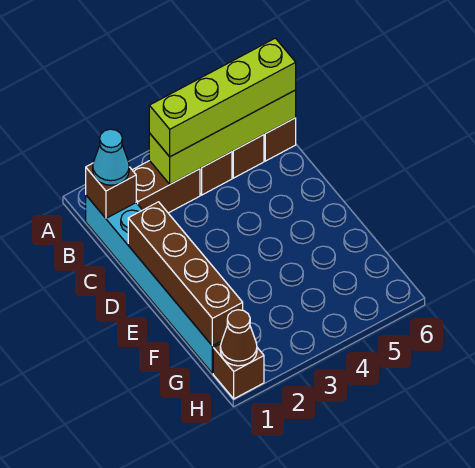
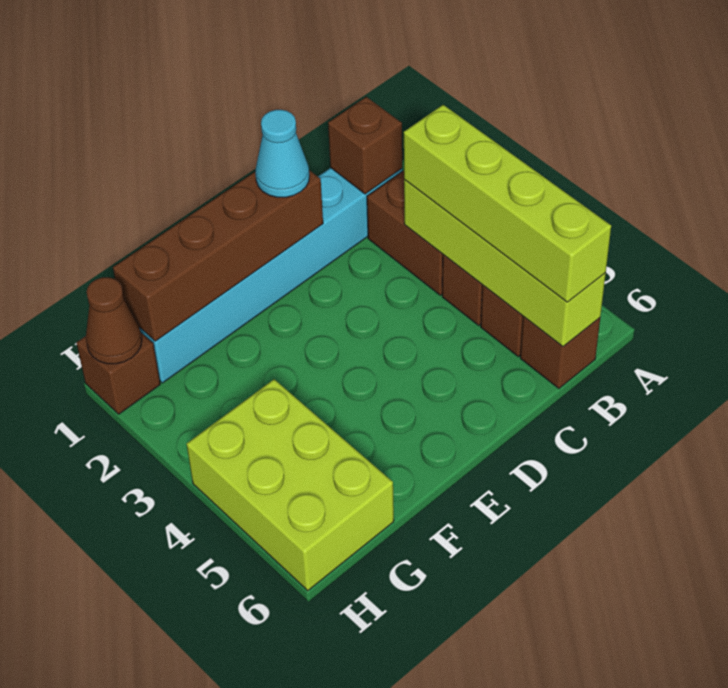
cyan cone B1 level 3 -> cyan cone D1 level 3
none -> lime brick G4:H6 level 1

